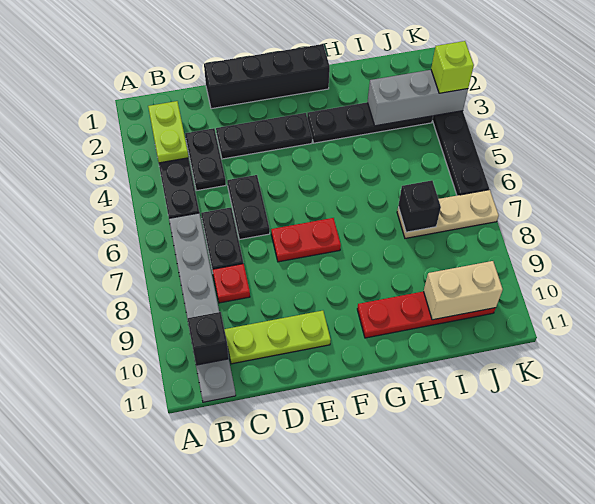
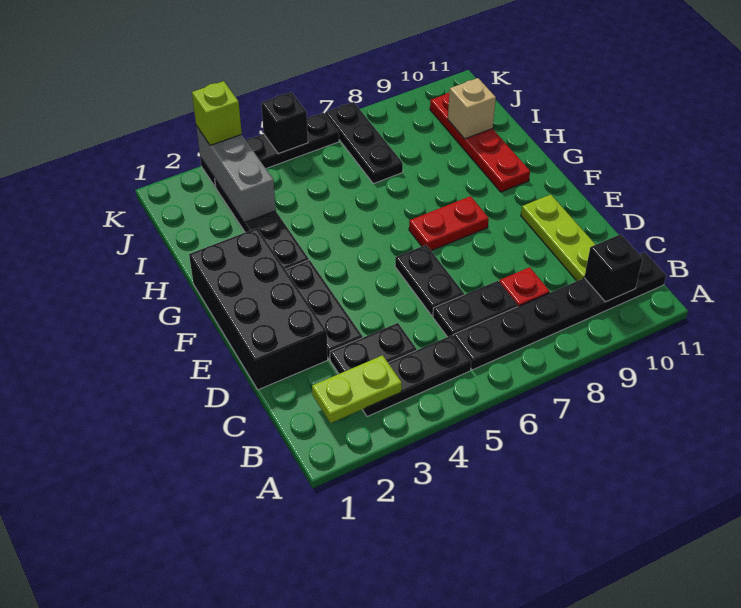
grey plate B6:B11 level 1 -> black plate B6:B11 level 1
black brick D1:G1 level 1 -> black brick D1:G2 level 1
black plate D5:D6 level 1 -> black plate D6:E6 level 1
red plate E7:F7 level 1 -> red plate F7:F8 level 1
tan plate I7:K7 level 1 -> black plate I7:K7 level 1
black brick I7 level 2 -> black brick K5 level 2
tan brick I10:J10 level 2 -> tan brick I10 level 2

